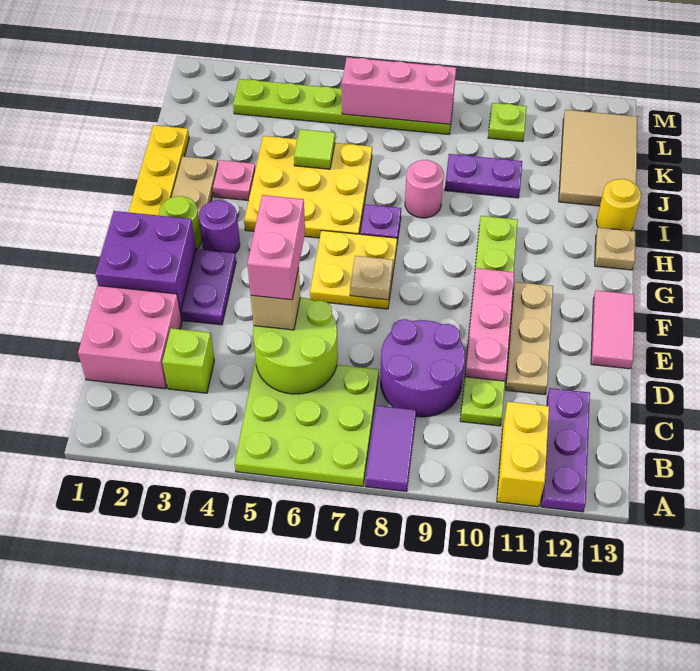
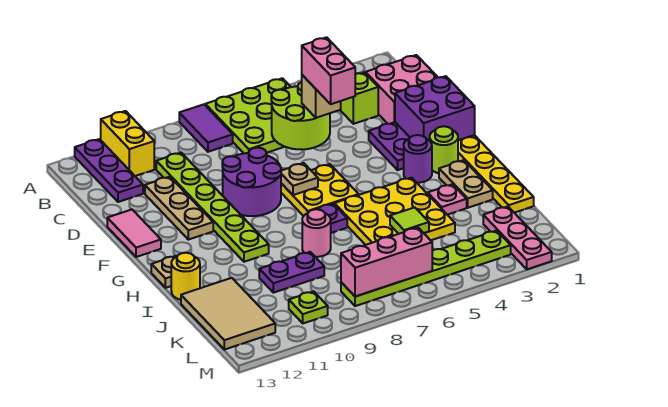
purple round brick C8:D9 level 1 -> purple round brick E8:F9 level 1
pink plate D10:F10 level 2 -> pink plate K2:M2 level 1

